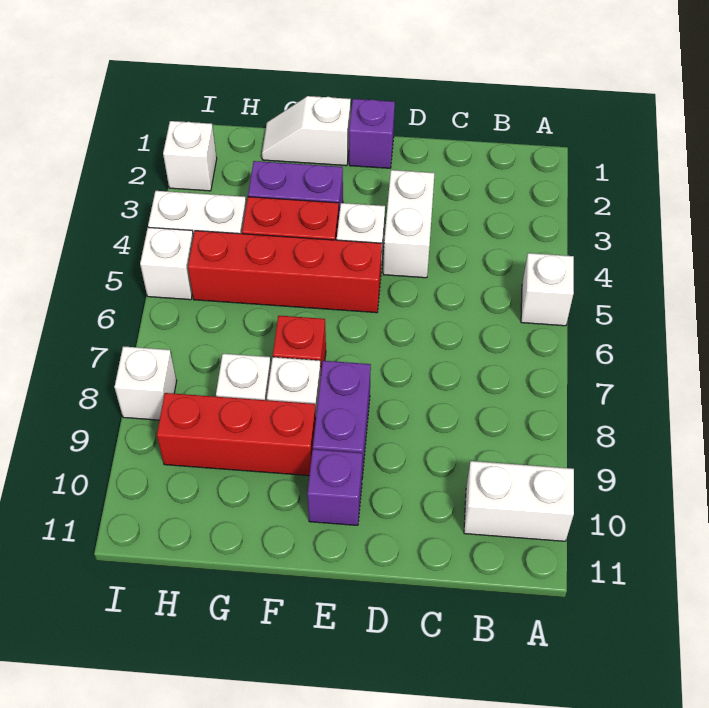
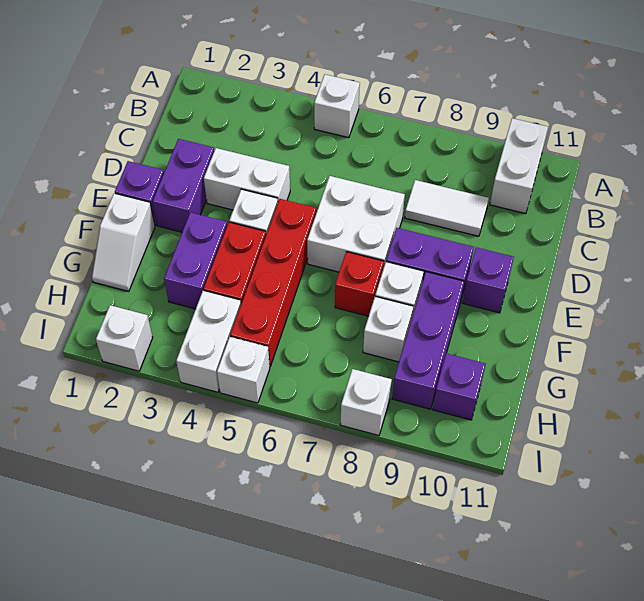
none -> white tile C8:C9 level 1
none -> purple brick D2:E2 level 1
none -> white brick D6:E7 level 1
red brick F9:H9 level 1 -> purple brick F9:H9 level 1
none -> purple brick H10 level 1

